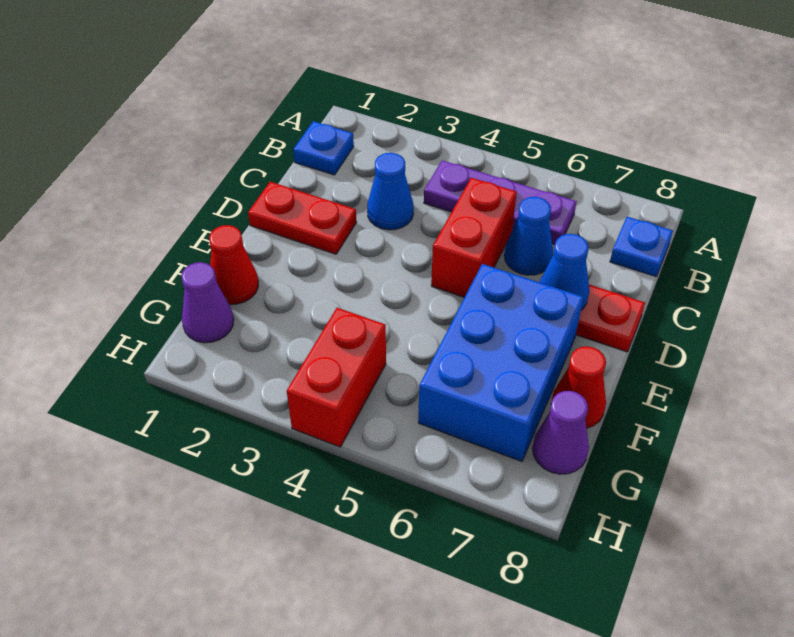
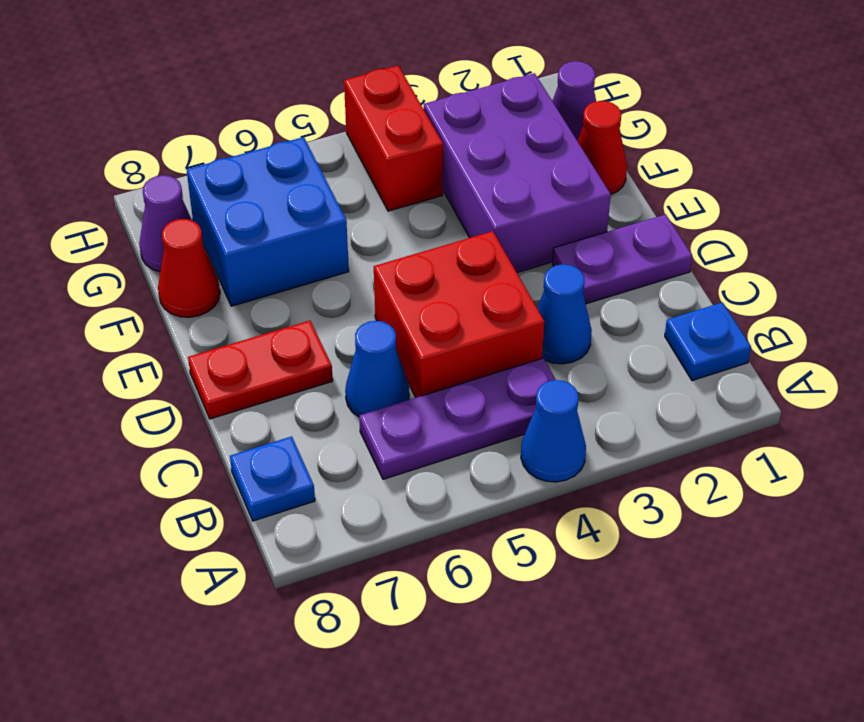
red brick C5:D5 level 1 -> red brick C4:D5 level 1
red plate D1:D2 level 1 -> purple plate D1:D2 level 1
blue cone D7 level 2 -> blue cone A4 level 1
none -> purple brick E2:G3 level 1
blue brick E6:G7 level 1 -> blue brick F6:G7 level 1

